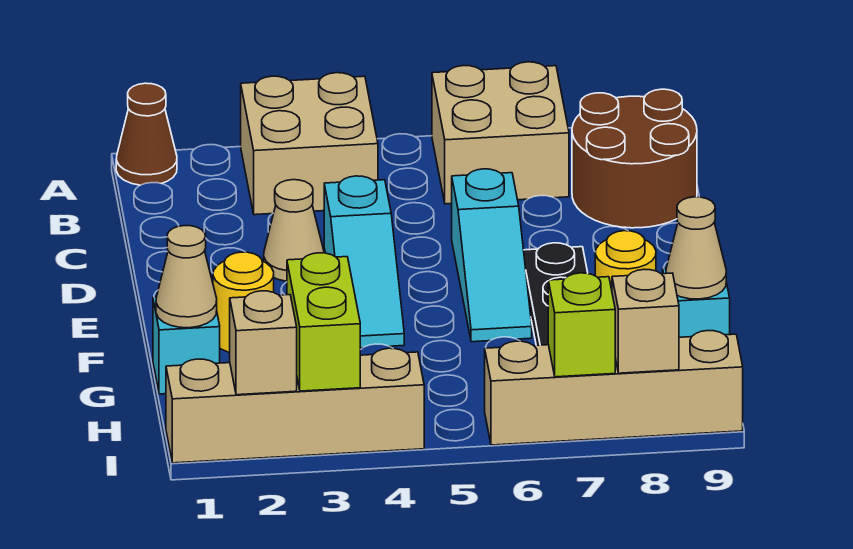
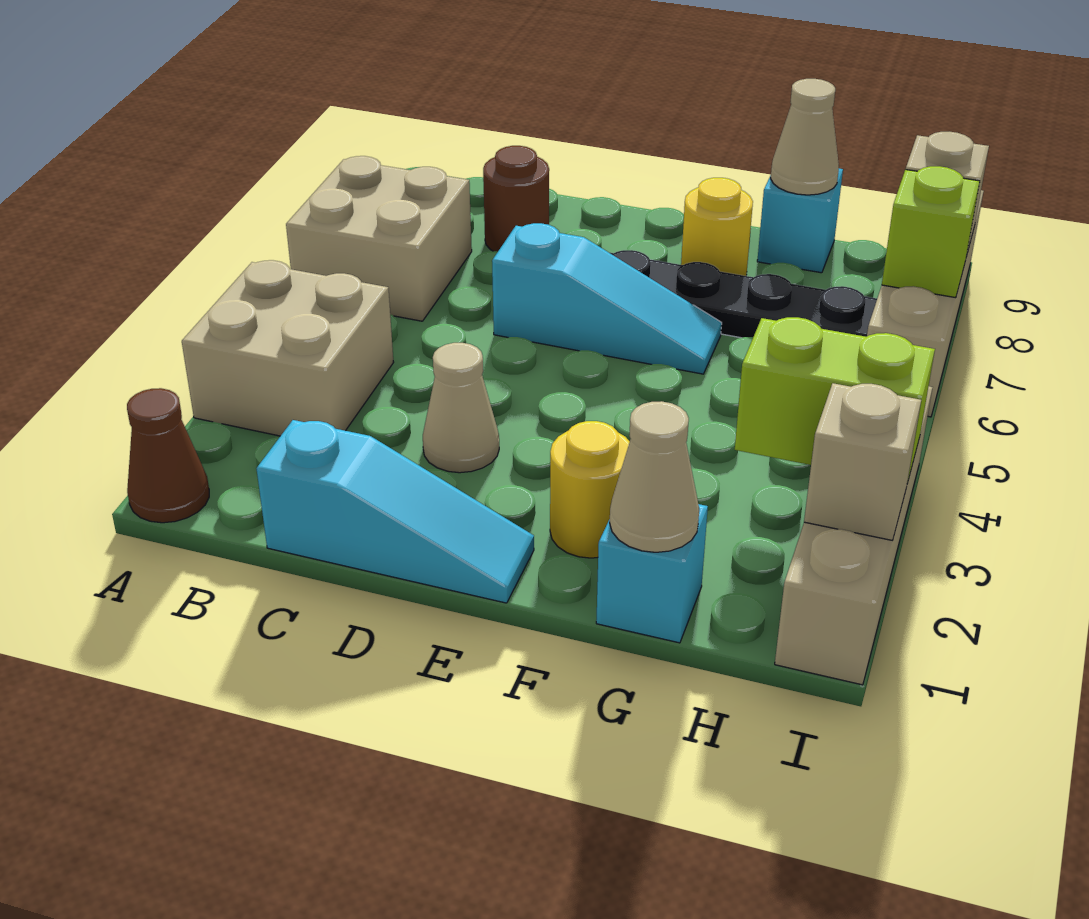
brown round brick B8:C9 level 1 -> brown round brick C8 level 1
cyan slope D4:F4 level 1 top D -> cyan slope C1:E1 level 1 top C

